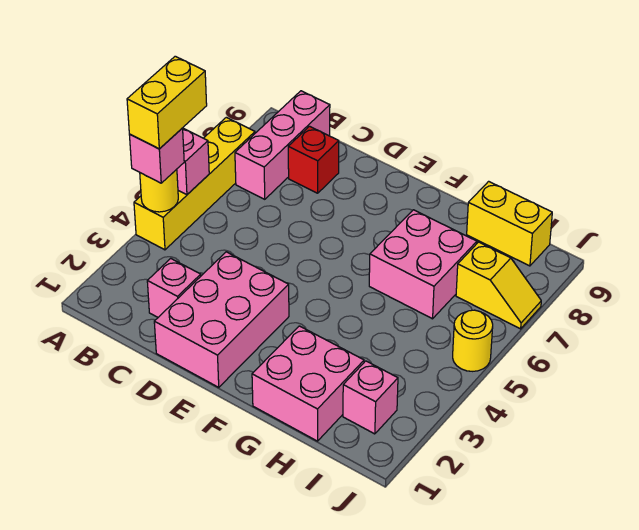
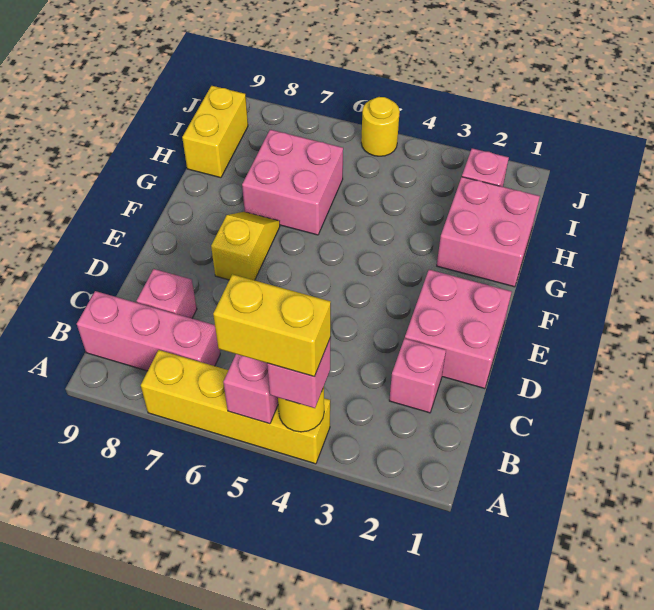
red brick C8 level 1 -> pink brick C8 level 1
pink brick D1:E3 level 1 -> pink brick D1:E2 level 1
yellow slope I7:J7 level 1 top I -> yellow slope E7:F7 level 1 top E

